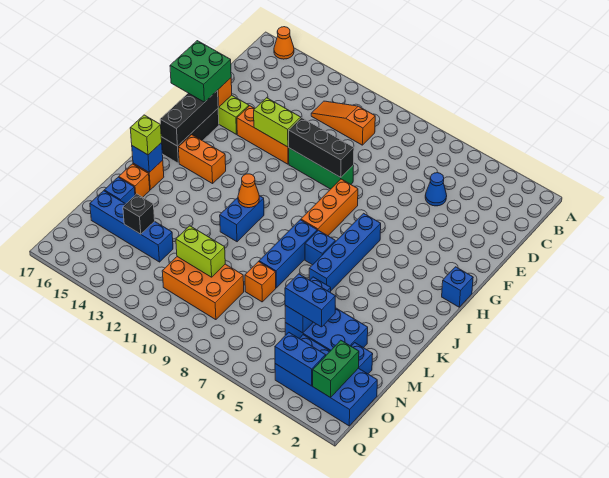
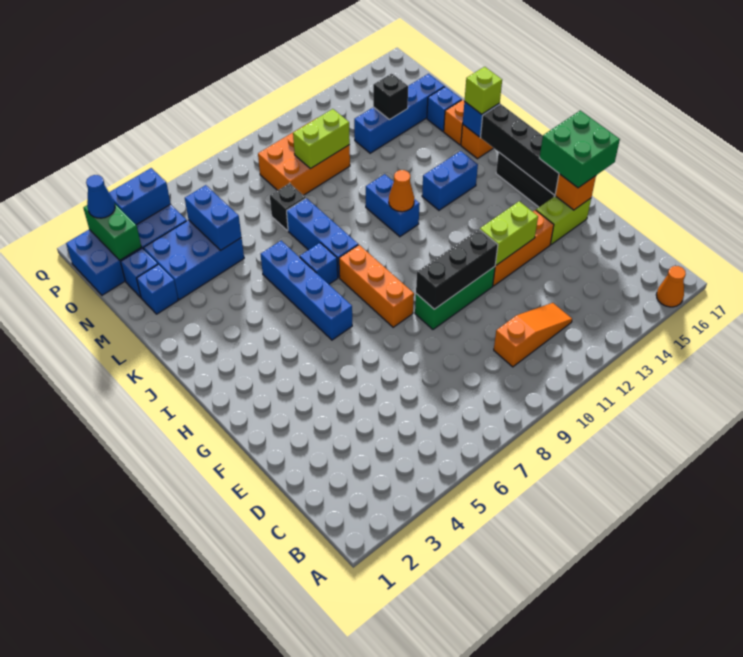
blue cone D5 level 1 -> blue cone P2 level 3
black brick G16:I16 level 2 -> black brick G16:J16 level 2
blue brick H1 level 1 -> blue brick M2 level 1
orange brick I14:I15 level 1 -> none
orange brick M8 level 1 -> black brick M8 level 1
blue brick N4:N5 level 3 -> blue brick J13:J14 level 1

